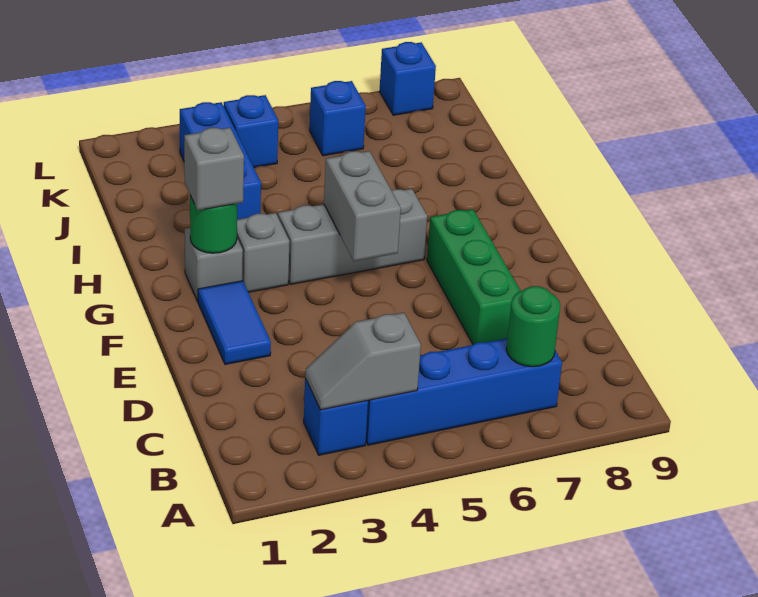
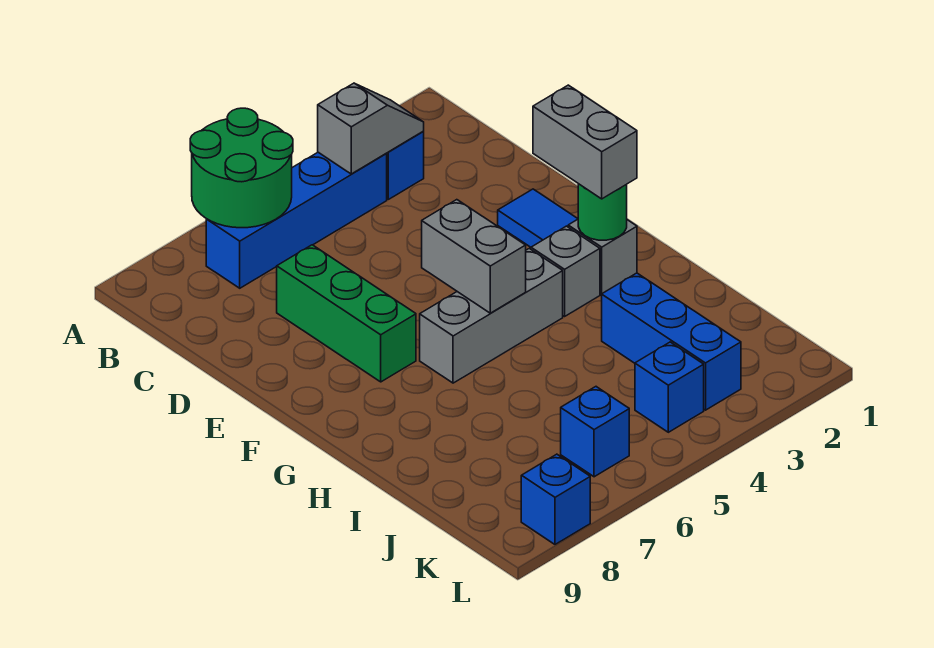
green round brick B7 level 2 -> green round brick A6:B7 level 2
grey brick G2 level 3 -> grey brick F2:G2 level 3

